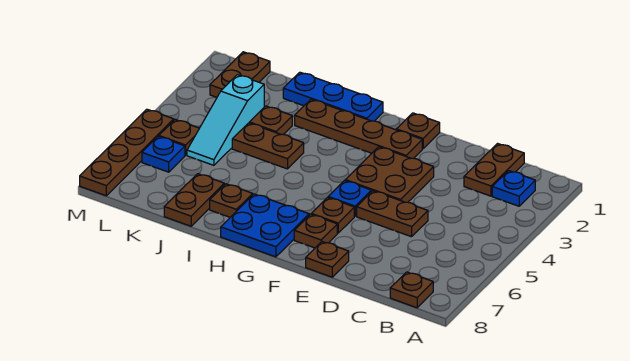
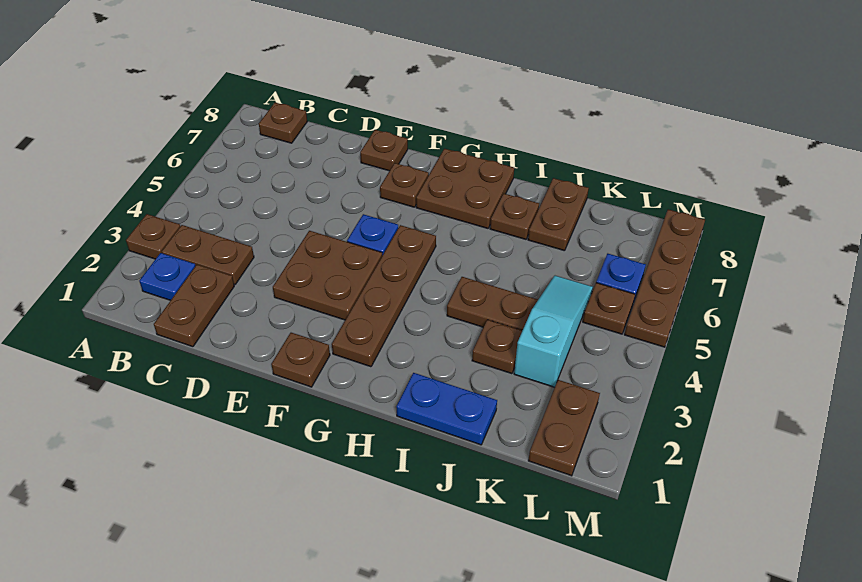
brown plate D5:E5 level 1 -> brown plate B3:C3 level 1
brown plate F2:I2 level 1 -> brown plate G2:G5 level 1
brown plate F6 level 1 -> brown plate A3 level 1
blue plate G7:H8 level 1 -> brown plate G7:H8 level 1
blue plate H1:J1 level 1 -> blue plate I1:J1 level 1

